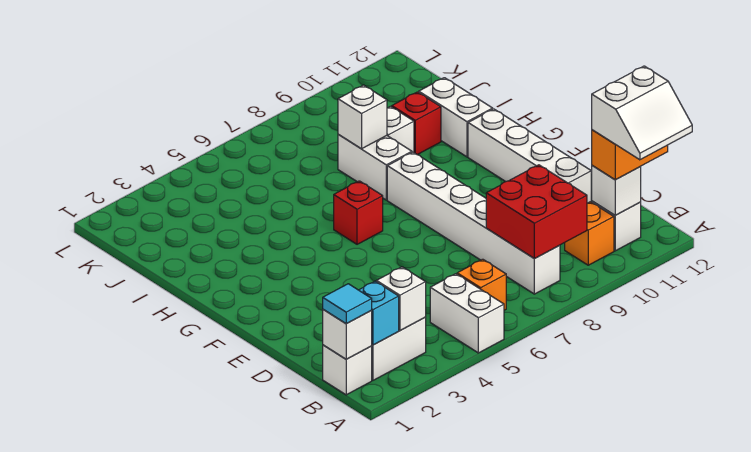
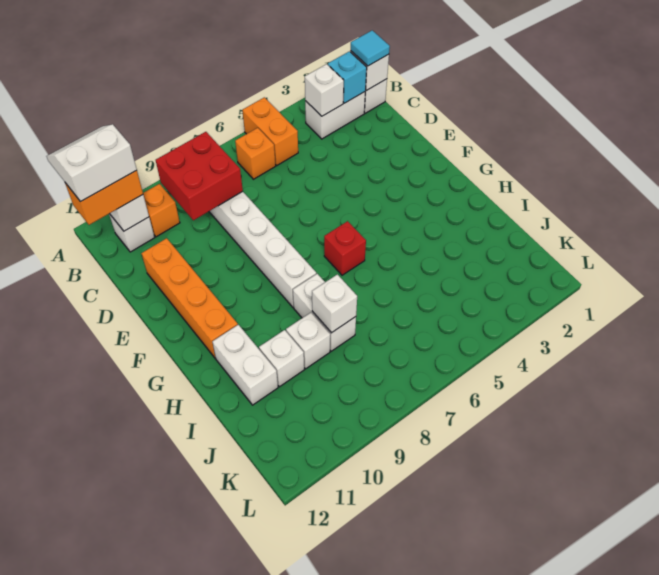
white brick A5:B5 level 1 -> orange brick A5:B5 level 1
white brick D11:G11 level 1 -> orange brick D11:G11 level 1
red brick I10 level 1 -> white brick I10 level 1

